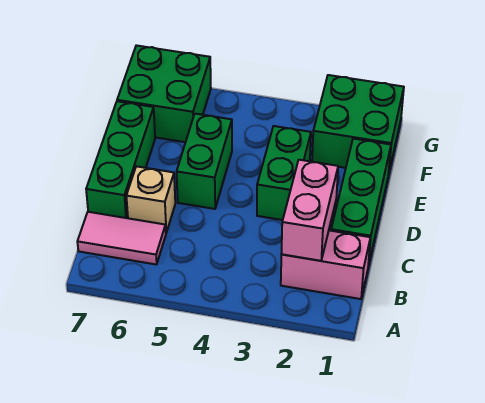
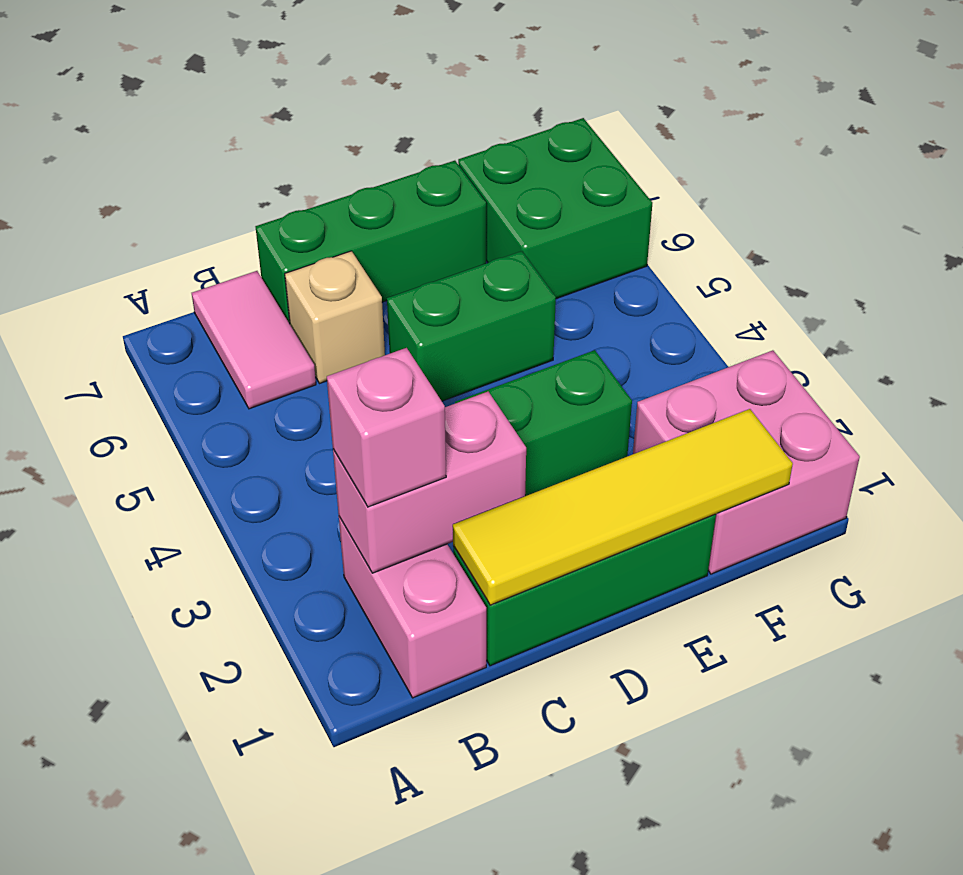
none -> pink brick B2 level 3
none -> yellow tile C1:F1 level 2
green brick F1:G2 level 1 -> pink brick F1:G2 level 1

